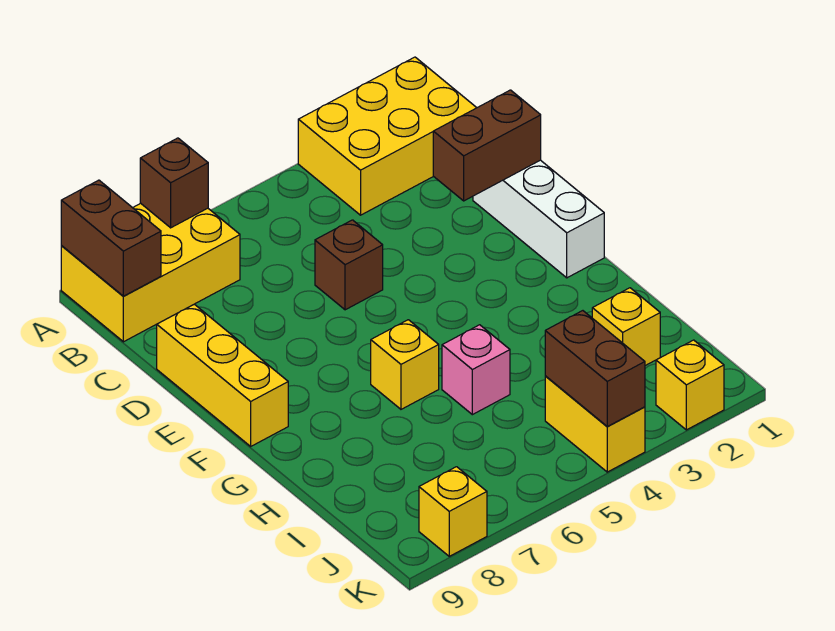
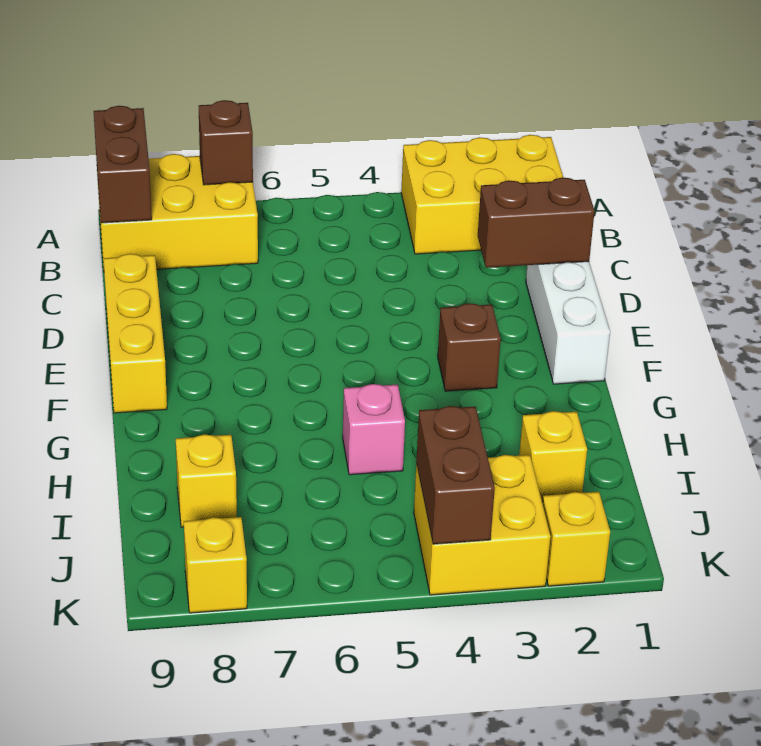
brown brick D5 level 1 -> brown brick F3 level 1
yellow brick G6 level 1 -> yellow brick I8 level 1
yellow brick J4:K4 level 1 -> yellow brick J3:K4 level 1

